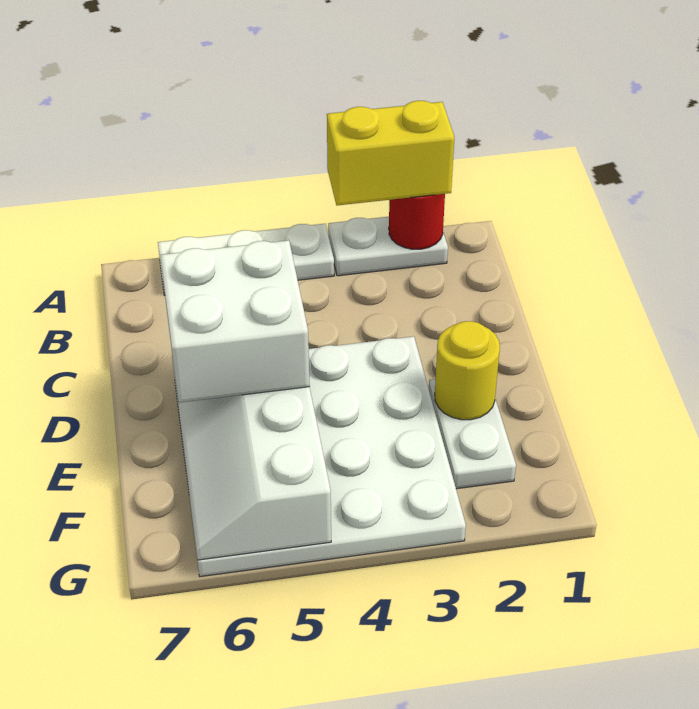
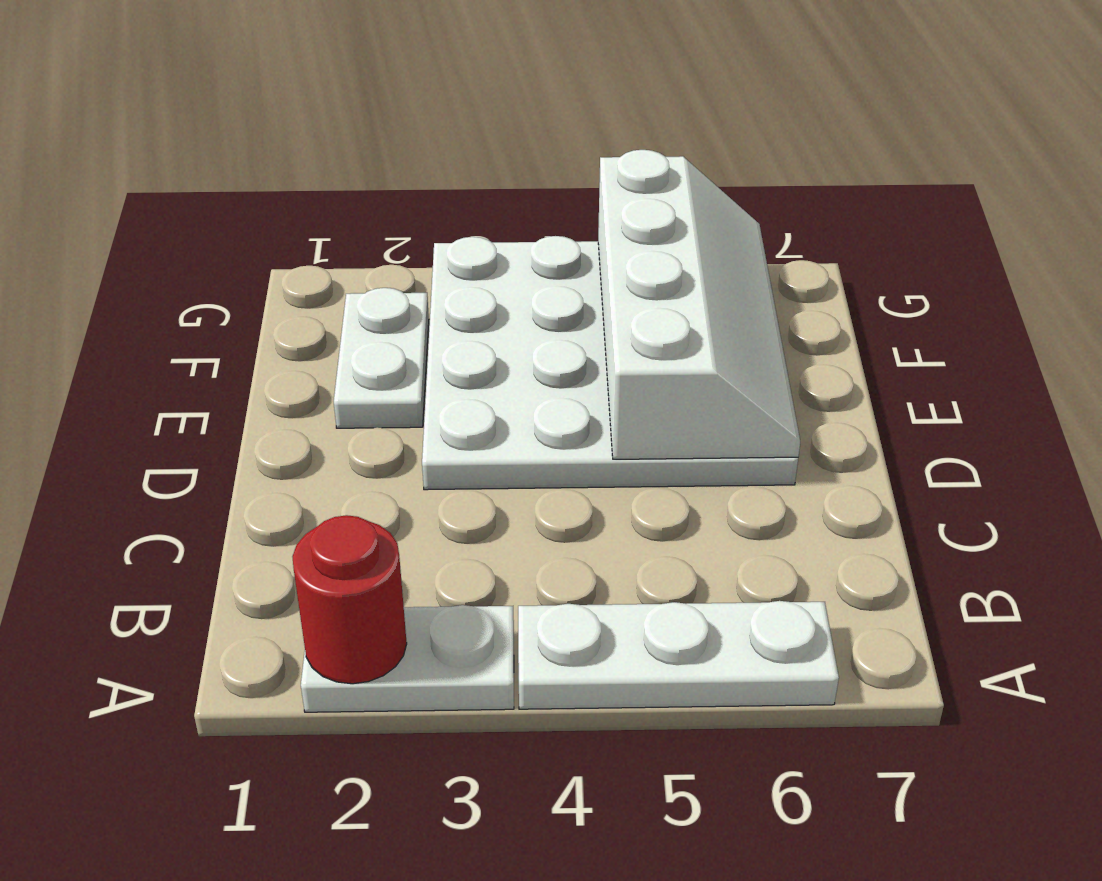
yellow brick A2:A3 level 3 -> none
white brick D5:E6 level 3 -> none
yellow round brick E2 level 2 -> none

